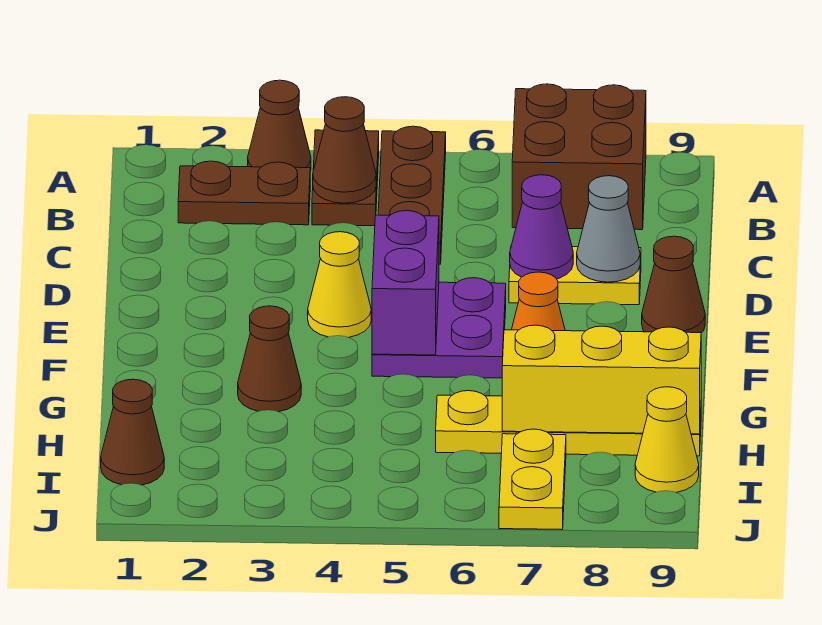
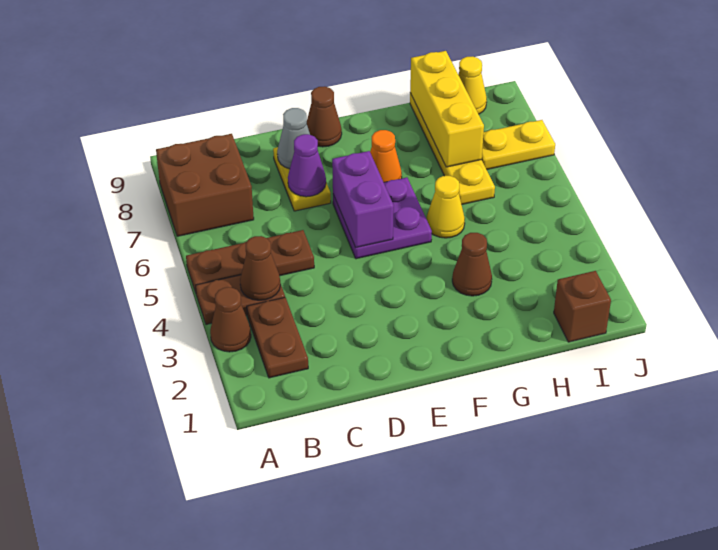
yellow cone E4 level 1 -> yellow cone G5 level 1
purple brick E5:F5 level 2 -> purple brick E5:E6 level 2
brown cone I1 level 1 -> brown brick I1 level 1

